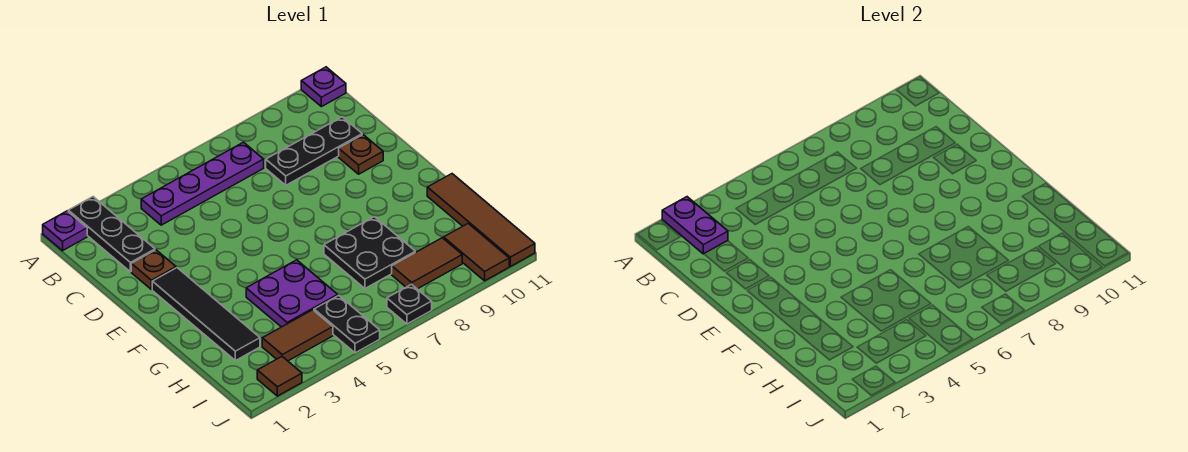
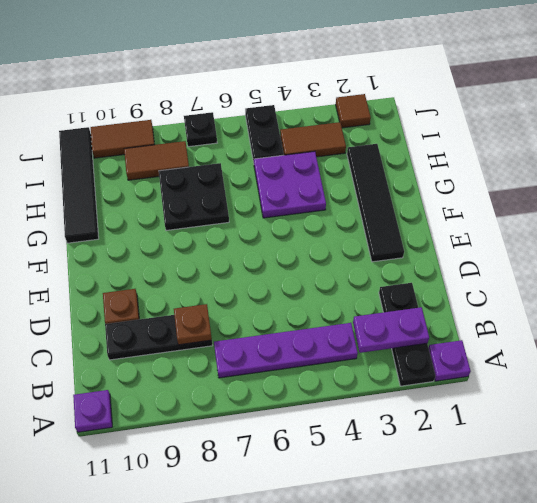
purple plate A2:B2 level 2 -> purple plate B2:B3 level 2
brown plate D2 level 1 -> brown plate C8 level 2
brown tile G11:J11 level 1 -> black tile G11:J11 level 1
brown tile I10:J10 level 1 -> brown tile J9:J10 level 1

